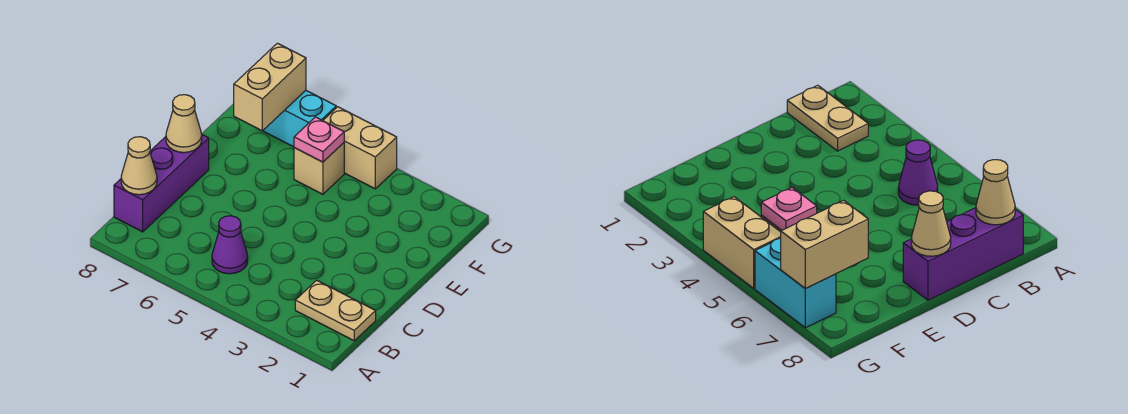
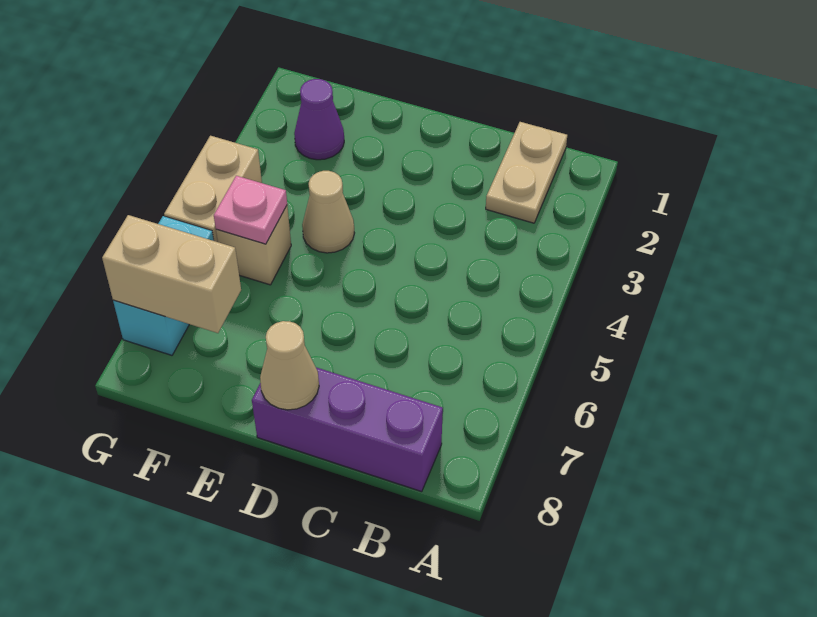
purple cone B5 level 1 -> purple cone F2 level 1
tan cone B8 level 2 -> tan cone E4 level 1

